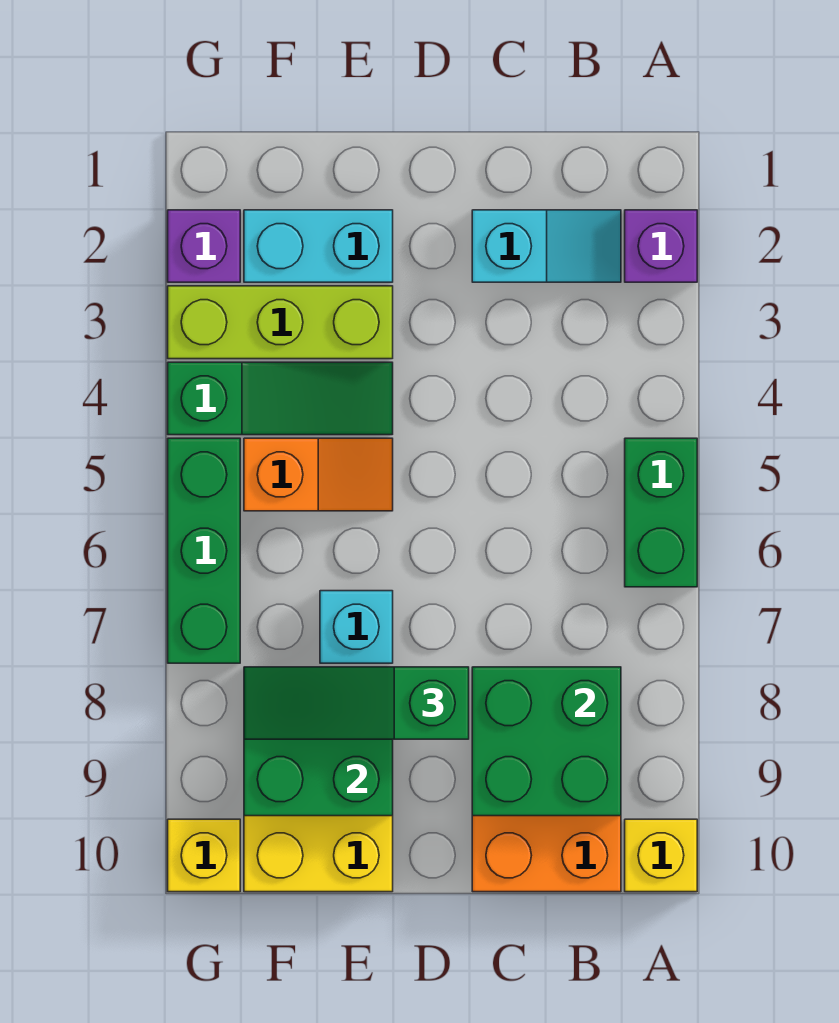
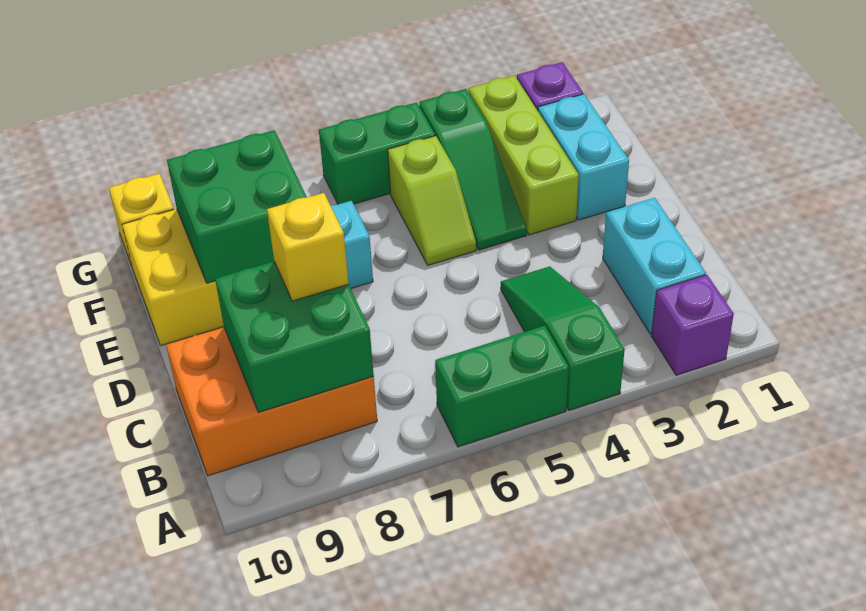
yellow brick A10 level 1 -> yellow brick C8 level 3
cyan slope B2:C2 level 1 top C -> cyan brick B2:C2 level 1
green slope D8:F8 level 3 top D -> green slope A4:C4 level 1 top A
orange slope E5:F5 level 1 top F -> lime slope E5:F5 level 1 top F
green brick G5:G7 level 1 -> green brick G5:G6 level 1

